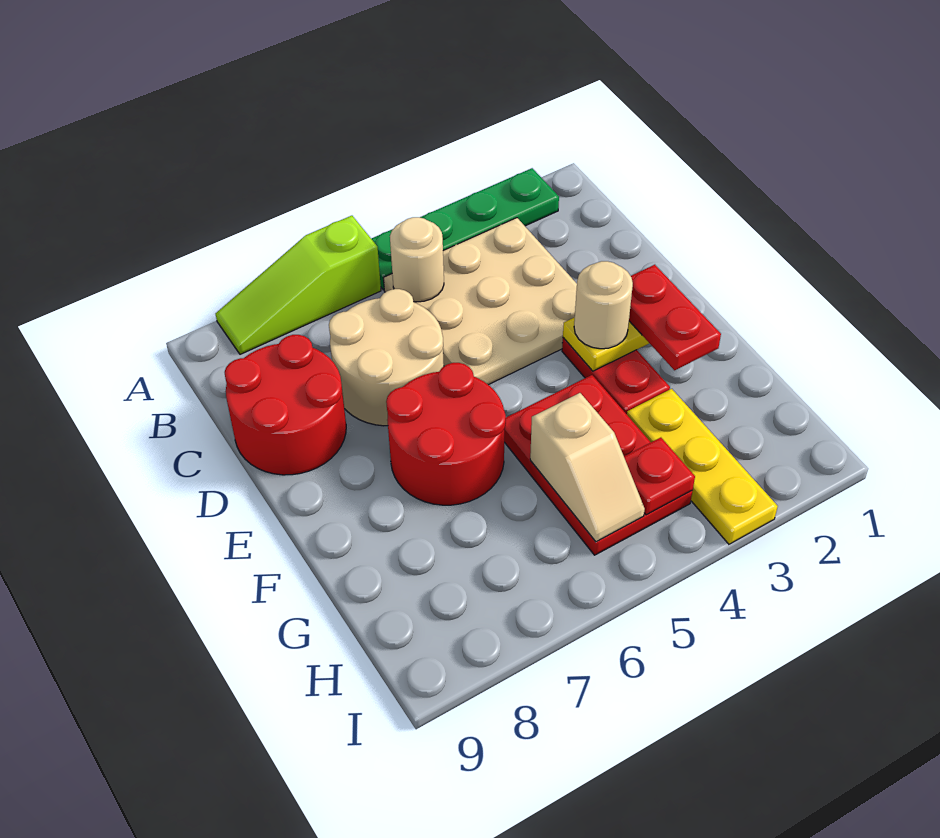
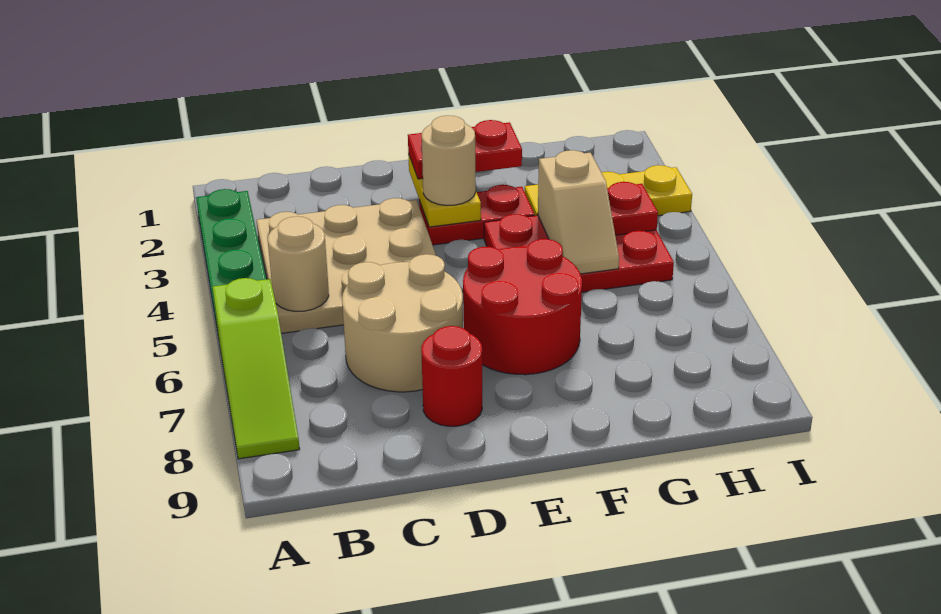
red round brick C8:D9 level 1 -> red round brick D8 level 1
tan slope G5:H5 level 2 top G -> tan slope G4:G5 level 2 top 4

